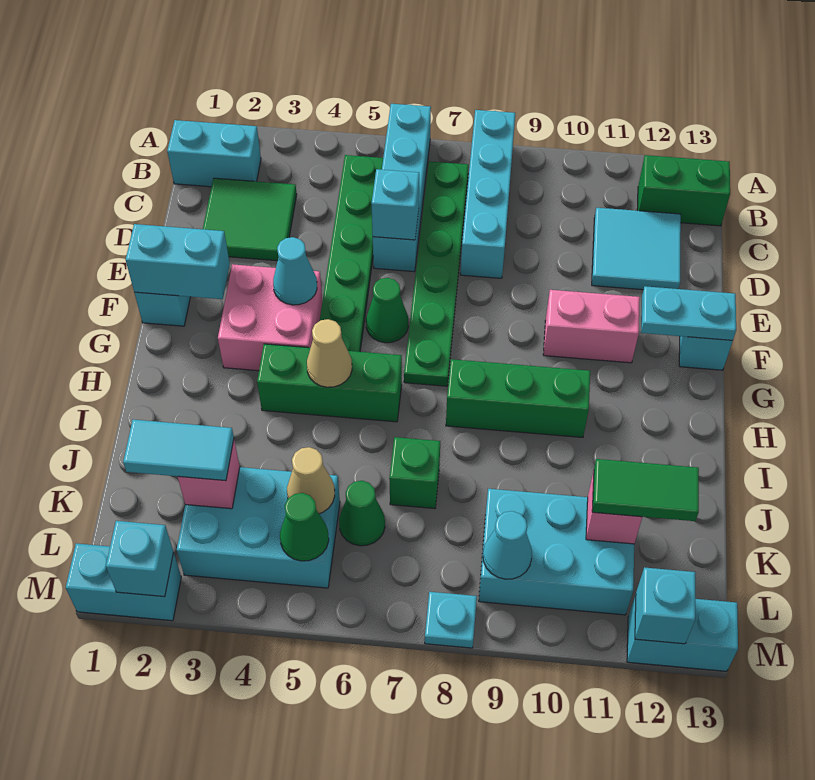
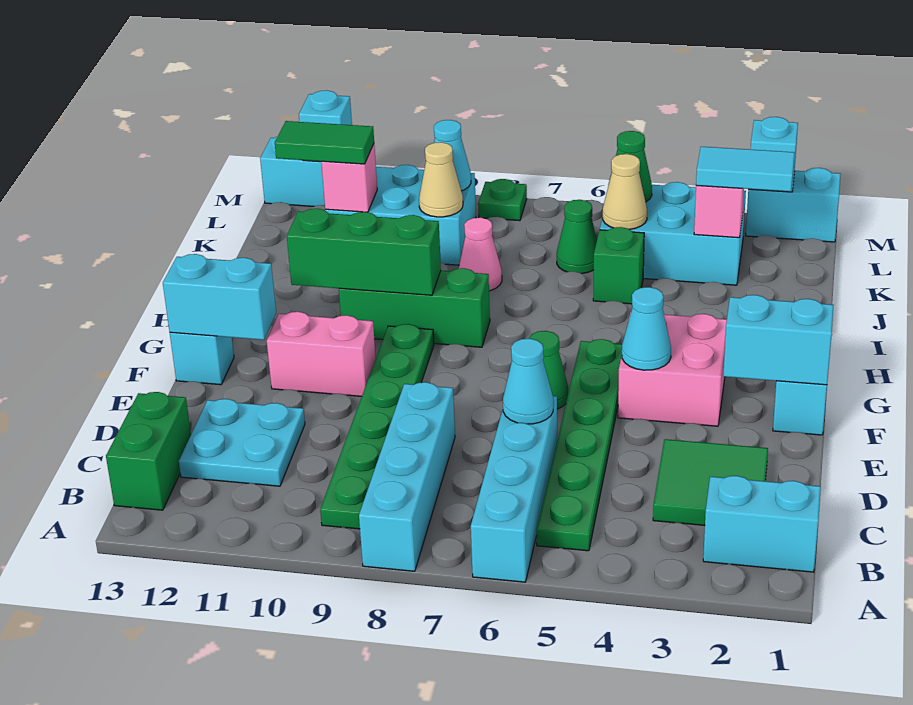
green plate B7:G7 level 1 -> green plate B9:G9 level 1
green brick B12:B13 level 1 -> green brick B13:C13 level 1
cyan tile C11:D12 level 1 -> cyan plate C11:D12 level 1
cyan brick D6 level 2 -> cyan cone D6 level 2
cyan plate F12:F13 level 2 -> cyan brick F12:F13 level 2
green brick H4:H6 level 1 -> green brick H9:H11 level 2
tan cone H5 level 2 -> tan cone K9 level 2
green brick J7 level 1 -> green brick J5 level 1
none -> pink cone J8 level 1
cyan plate M8 level 1 -> green plate M8 level 1

